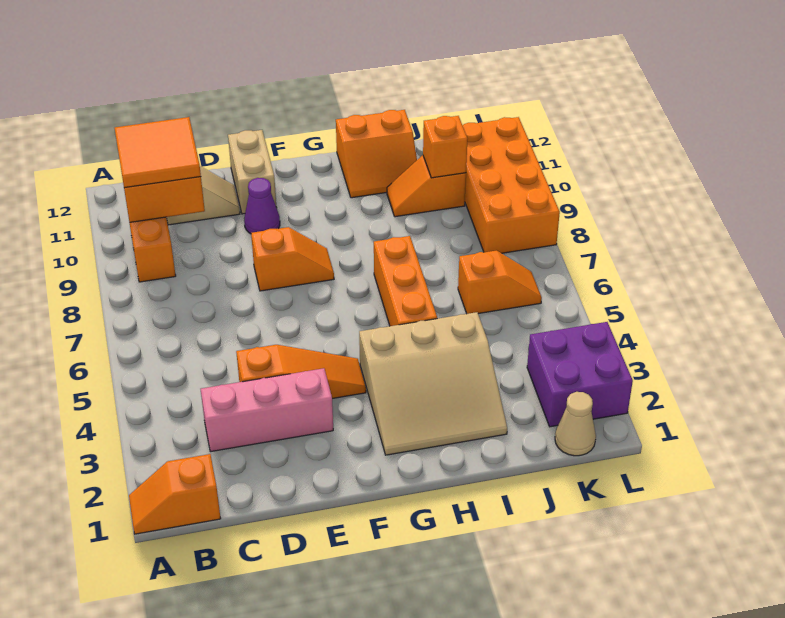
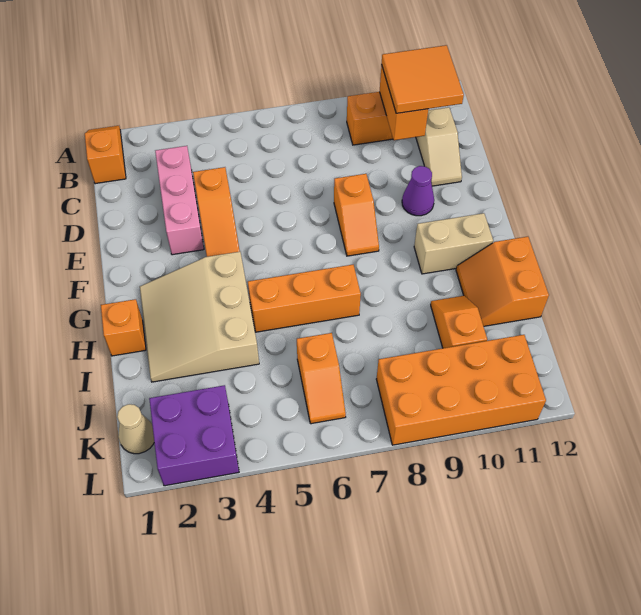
tan brick E11:E12 level 1 -> tan brick G10:G11 level 1
orange brick J10 level 2 -> orange brick H1 level 1

